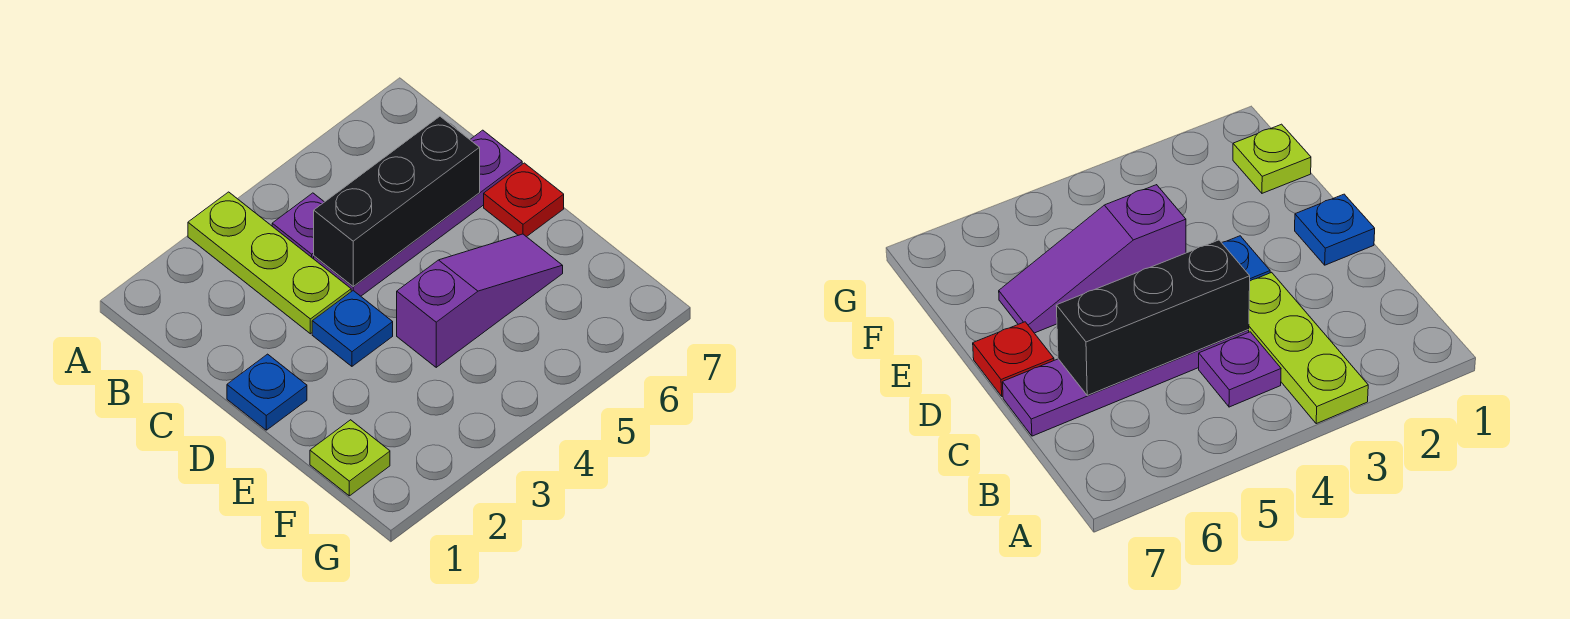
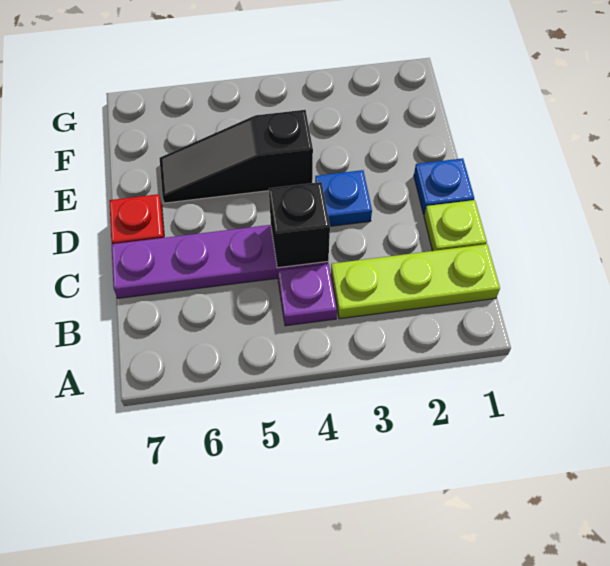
lime plate A3:C3 level 1 -> lime plate B1:B3 level 1
black brick C4:C6 level 2 -> black brick C4 level 2
purple slope E4:E6 level 1 top 4 -> black slope E4:E6 level 1 top 4
lime plate F1 level 1 -> lime plate C1 level 1

